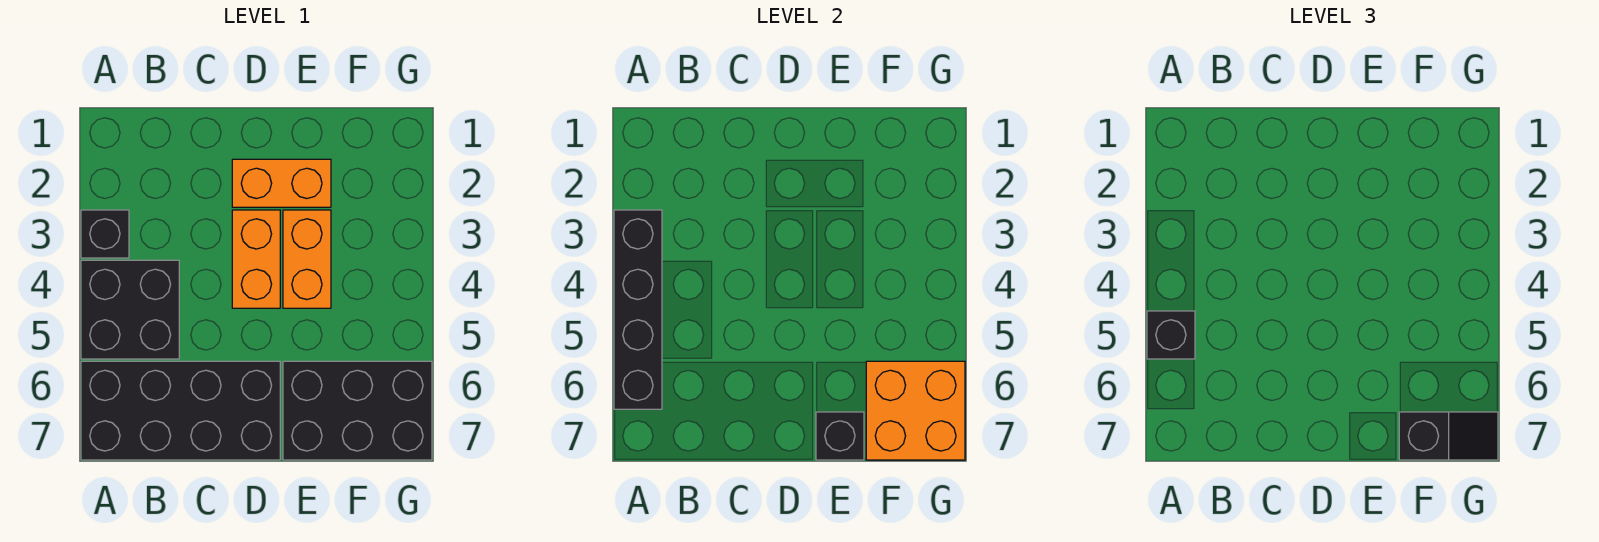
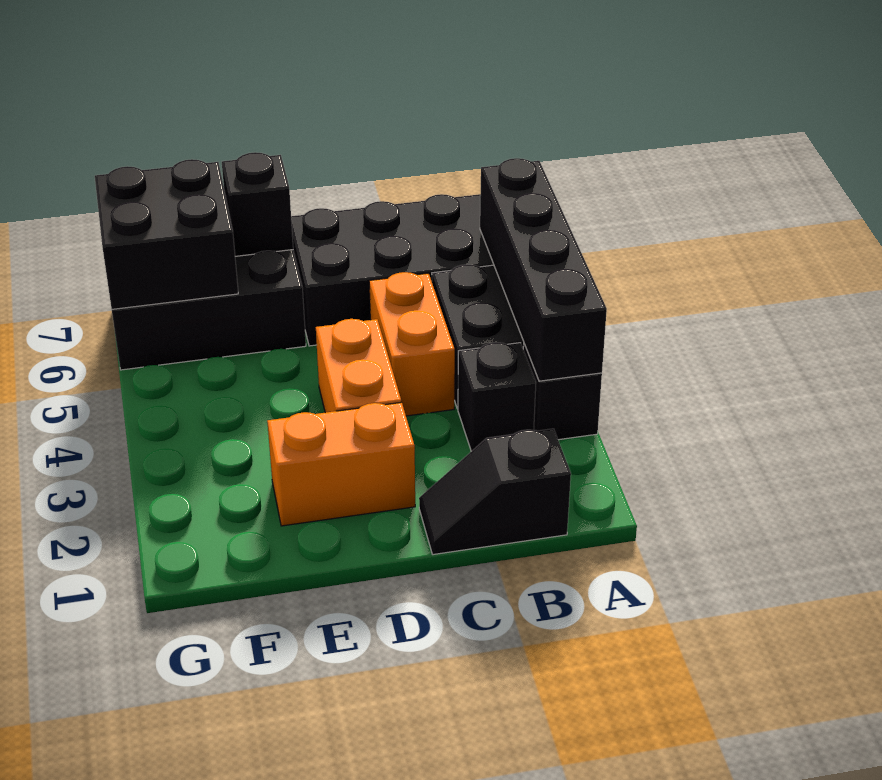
black brick A5 level 3 -> black brick B3 level 1
orange brick E3:E4 level 1 -> orange brick C4:C5 level 1
orange brick F6:G7 level 2 -> black brick F6:G7 level 2
black slope F7:G7 level 3 top F -> black slope B1:C1 level 1 top B

